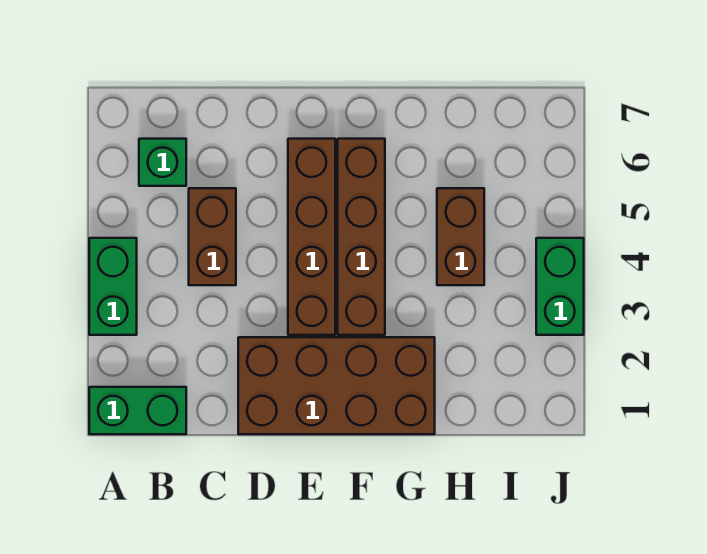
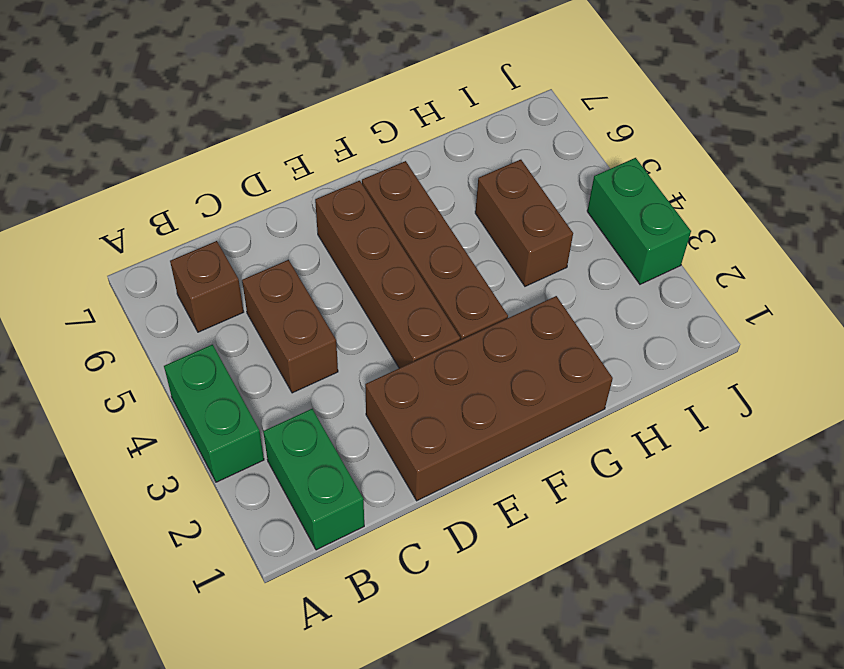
green brick A1:B1 level 1 -> green brick B1:B2 level 1
green brick B6 level 1 -> brown brick B6 level 1

